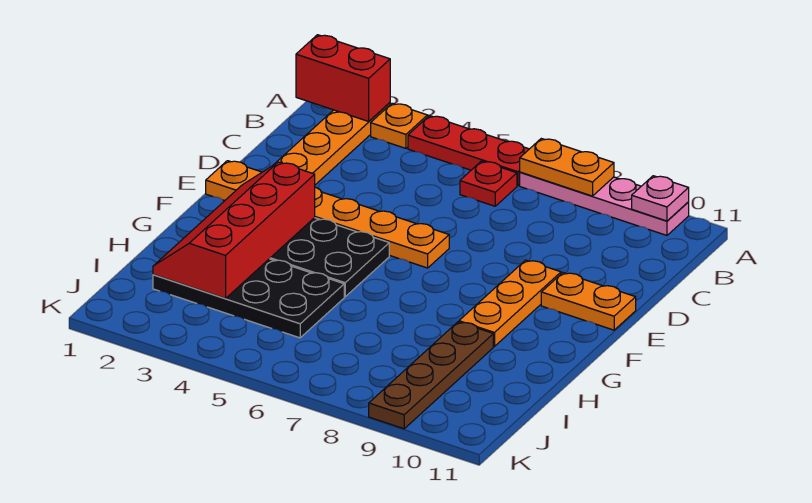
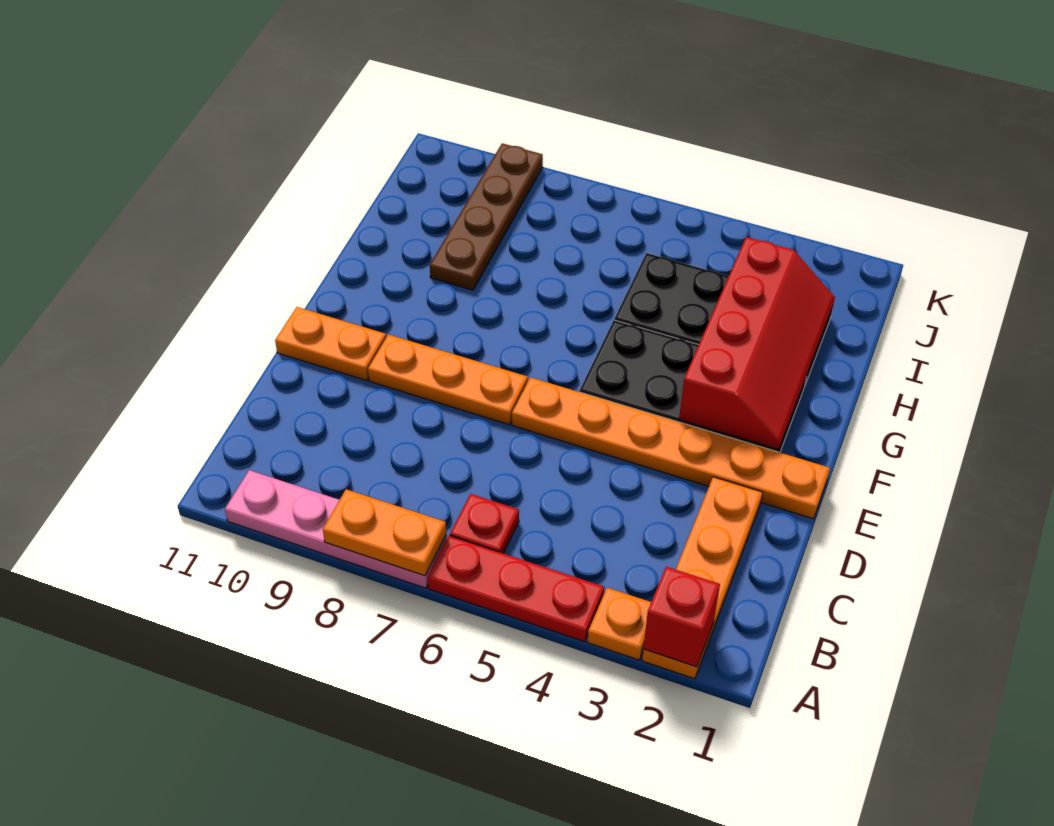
red brick A1:A2 level 2 -> red brick A2 level 2
pink plate A10 level 2 -> none
orange plate E9:G9 level 1 -> orange plate E7:E9 level 1

